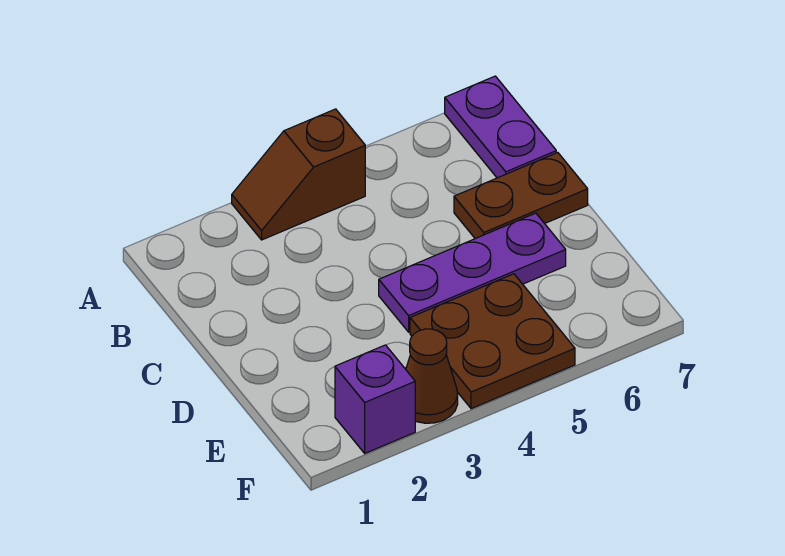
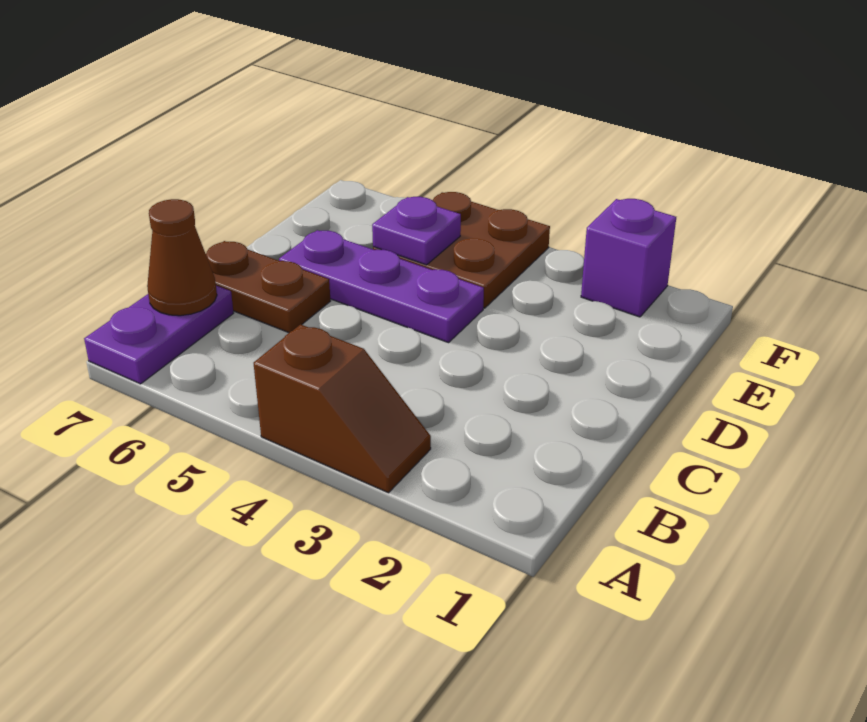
none -> purple plate E5 level 2
brown cone F3 level 1 -> brown cone B7 level 2

